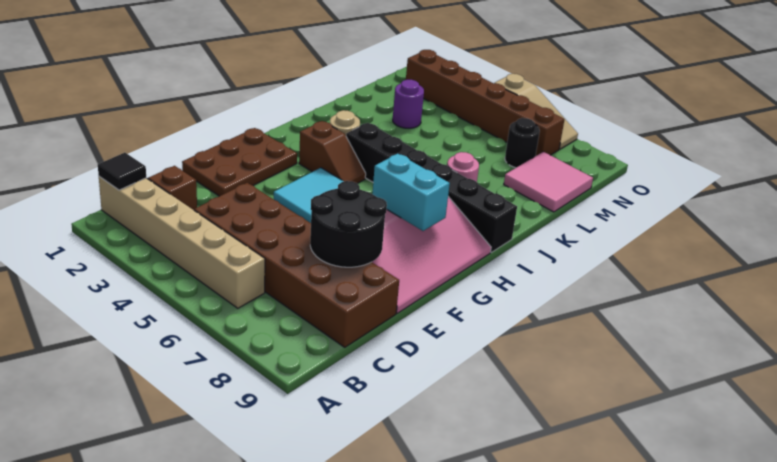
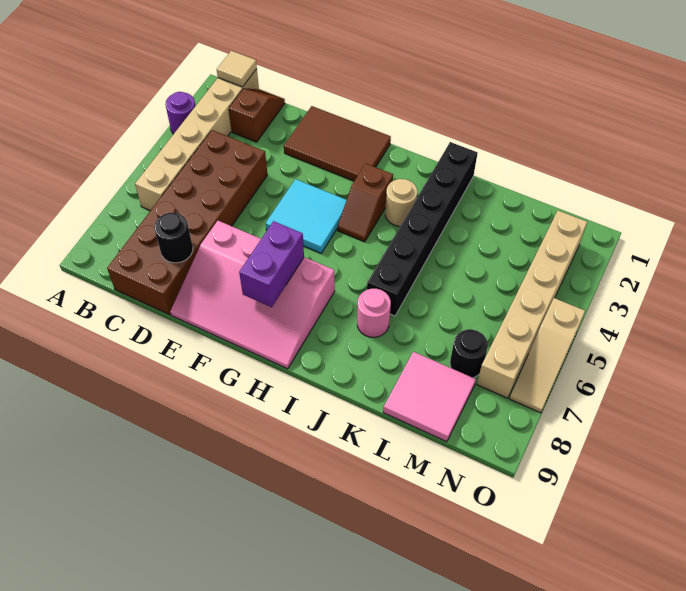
black tile B1 level 2 -> tan tile B1 level 2
black round brick D7:E8 level 2 -> black round brick D8 level 2
brown plate E1:G2 level 1 -> brown tile E1:G2 level 1
cyan brick G7:G8 level 2 -> purple brick G7:G8 level 2
black brick I4:I9 level 1 -> black brick J1:J6 level 1
purple round brick L3 level 1 -> purple round brick A3 level 1
brown brick N2:N7 level 1 -> tan brick N2:N7 level 1

